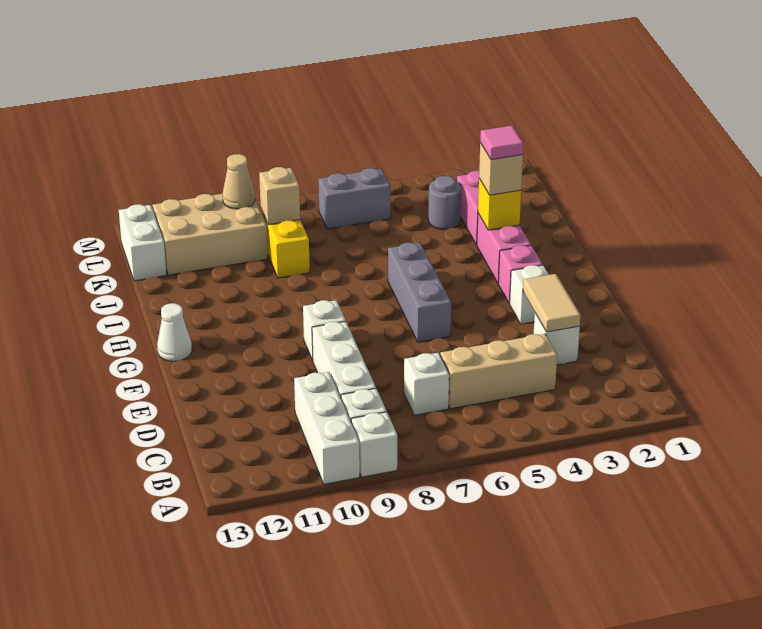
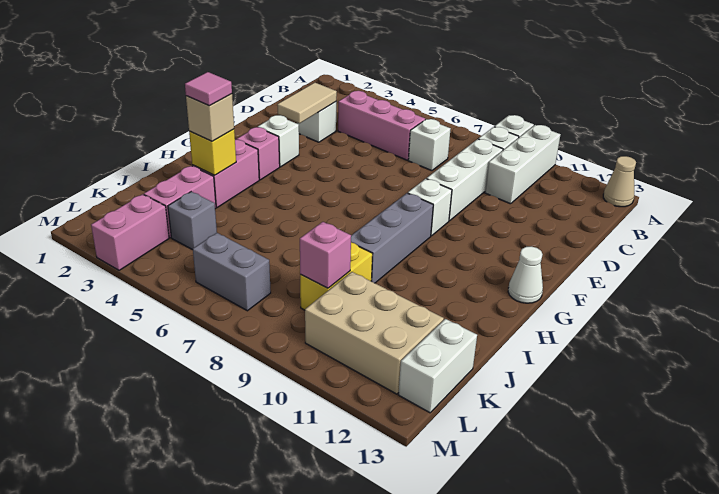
tan brick C4:C6 level 1 -> pink brick C4:C6 level 1
grey brick F6:H6 level 1 -> grey brick G9:I9 level 1
grey round brick K4 level 1 -> grey brick K4 level 1
tan brick K9 level 2 -> pink brick K9 level 2
none -> pink brick L3:M3 level 1
tan cone L10 level 2 -> tan cone A13 level 1

